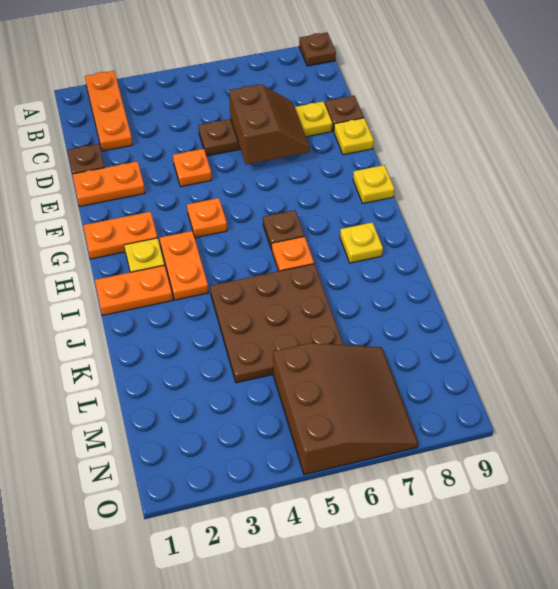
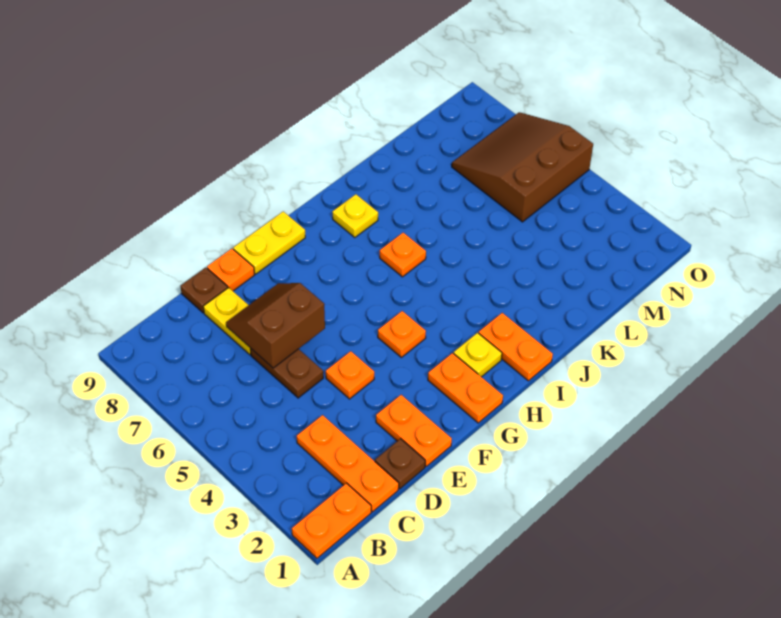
orange plate A2:C2 level 1 -> orange plate C1:C3 level 1
brown plate A9 level 1 -> none
yellow plate E9 level 1 -> orange plate E9 level 1
yellow plate G9 level 1 -> yellow plate F9:G9 level 1
orange plate H3:I3 level 1 -> orange plate A1:B1 level 1
brown plate H6 level 1 -> none
brown plate J4:L6 level 1 -> none

